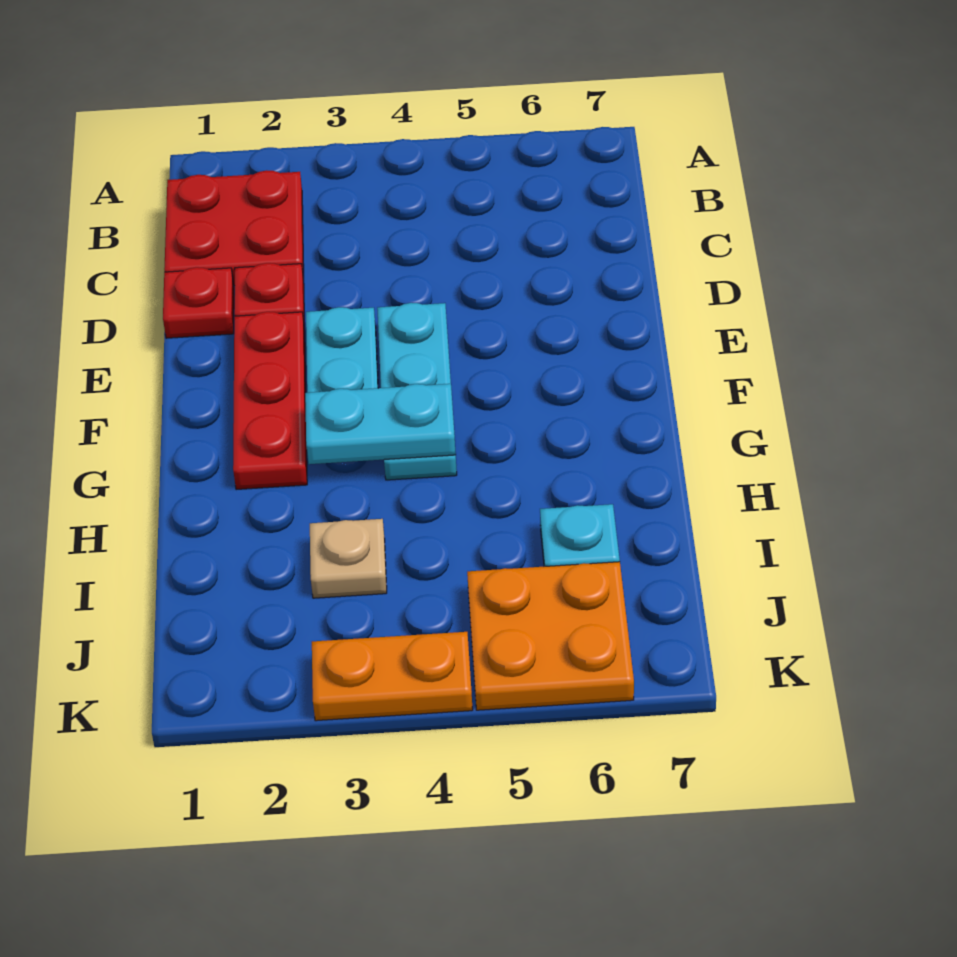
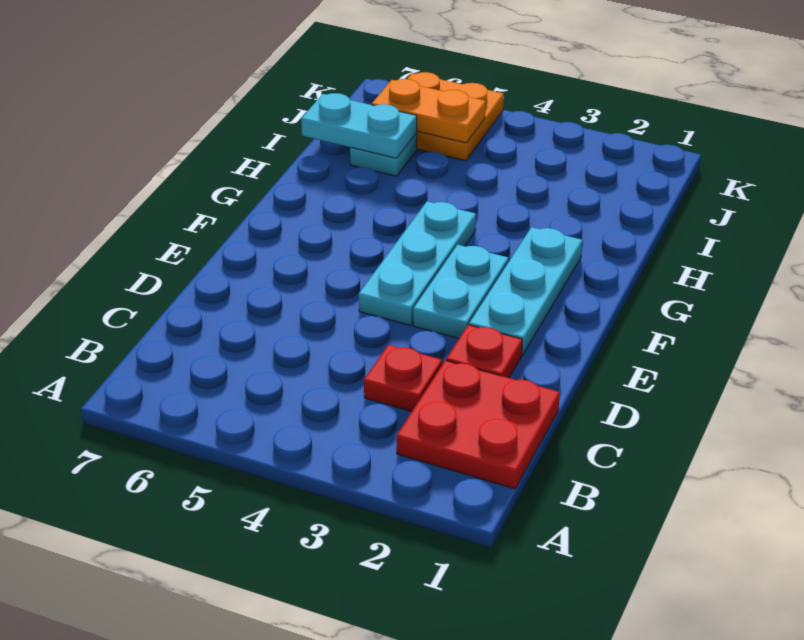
red plate D1 level 1 -> red plate C3 level 1
red plate E2:G2 level 1 -> cyan plate E2:G2 level 1
cyan plate G3:G4 level 2 -> cyan plate I6:I7 level 2
tan plate I3 level 1 -> none
orange plate K3:K4 level 1 -> orange plate J5:J6 level 2

